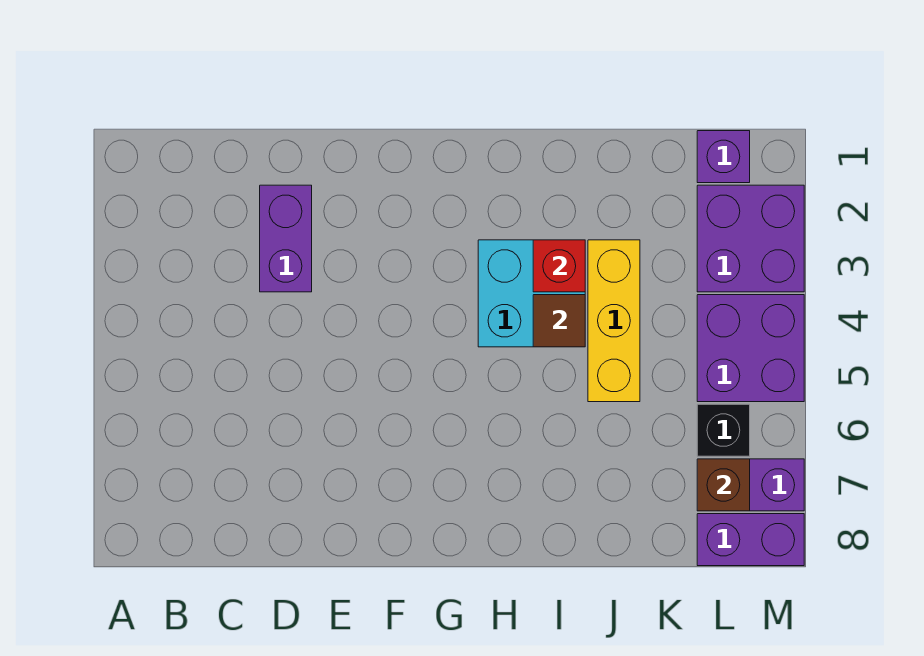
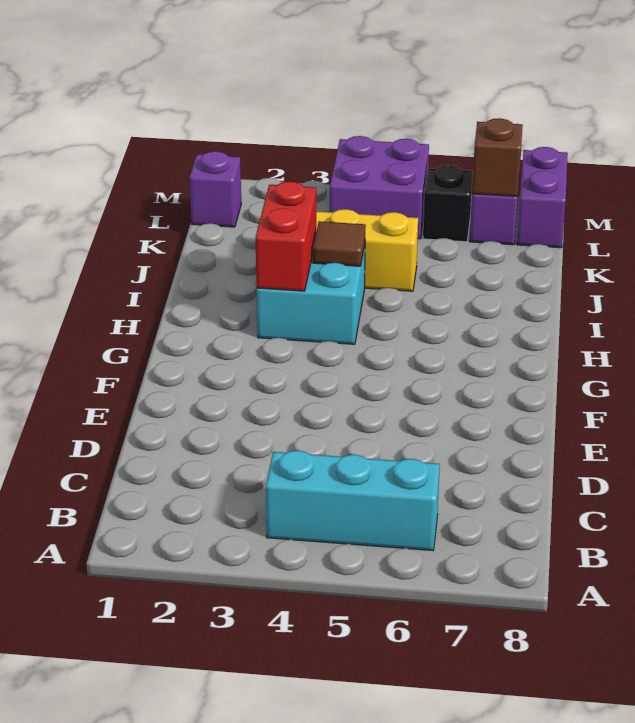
none -> cyan brick B4:B6 level 1
purple brick D2:D3 level 1 -> none
red brick I3 level 2 -> red brick H3:I3 level 2
purple brick L2:M3 level 1 -> none

